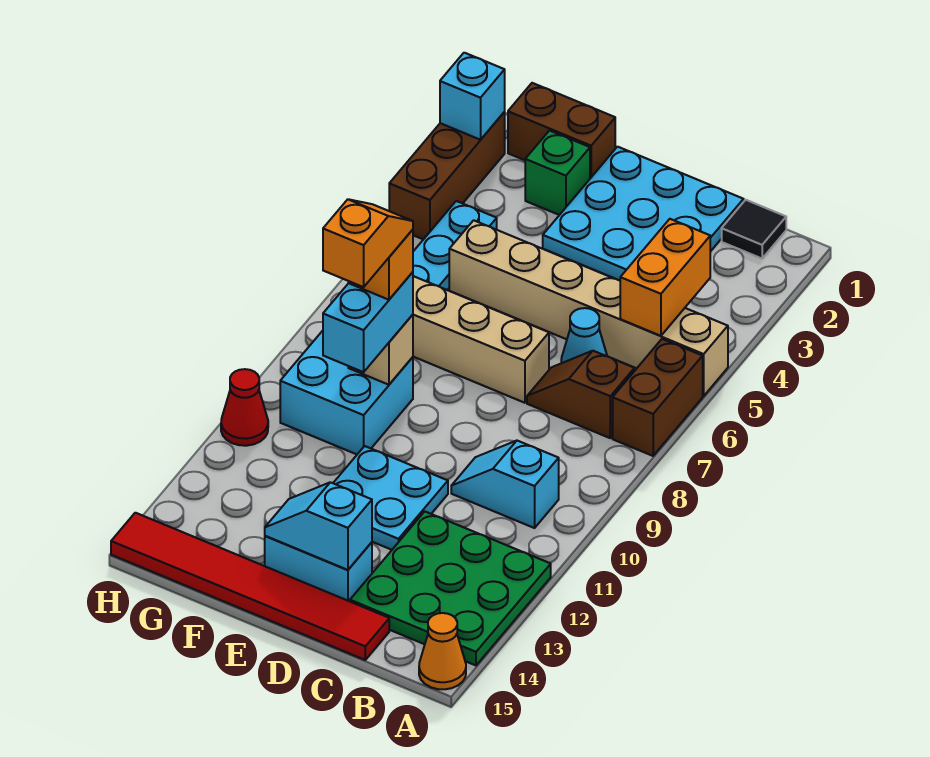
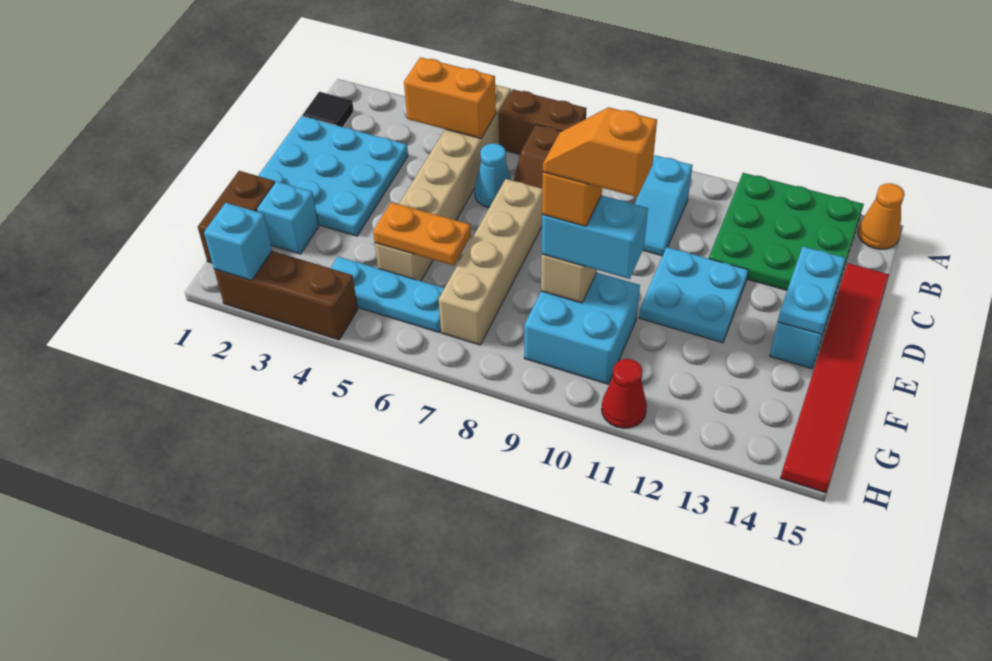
cyan slope D14:E14 level 2 top D -> cyan plate D14:E14 level 2
green brick F2 level 1 -> cyan brick F2 level 1
none -> orange plate F5:F6 level 2

